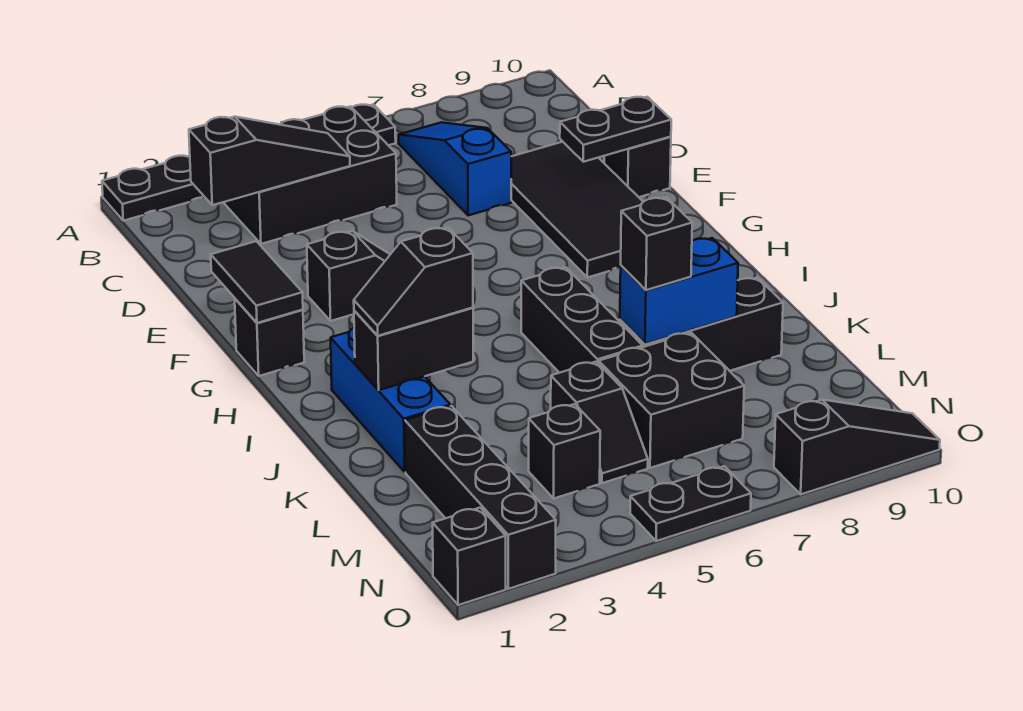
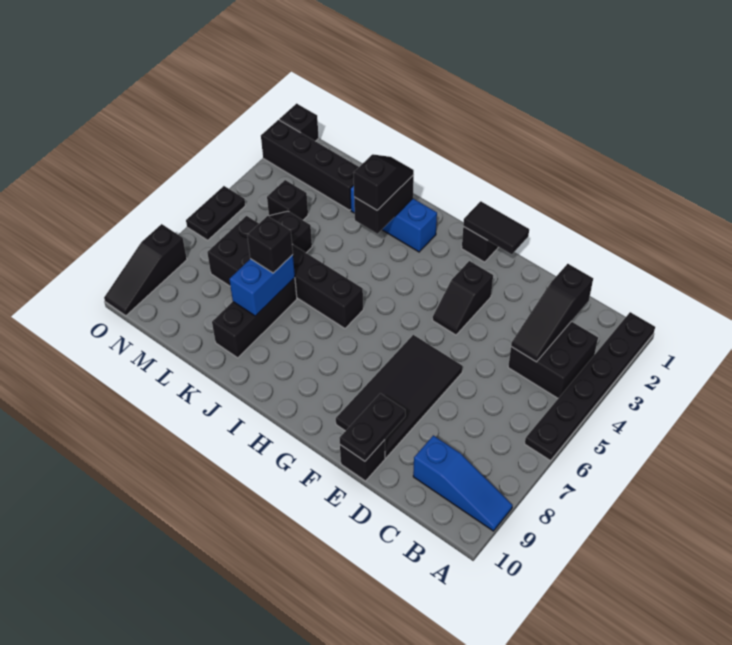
black brick B3:C5 level 1 -> black brick B3:C4 level 1
blue slope B7:D7 level 1 top D -> blue slope A9:C9 level 1 top C
black tile D8:G9 level 1 -> black tile E6:F9 level 1

